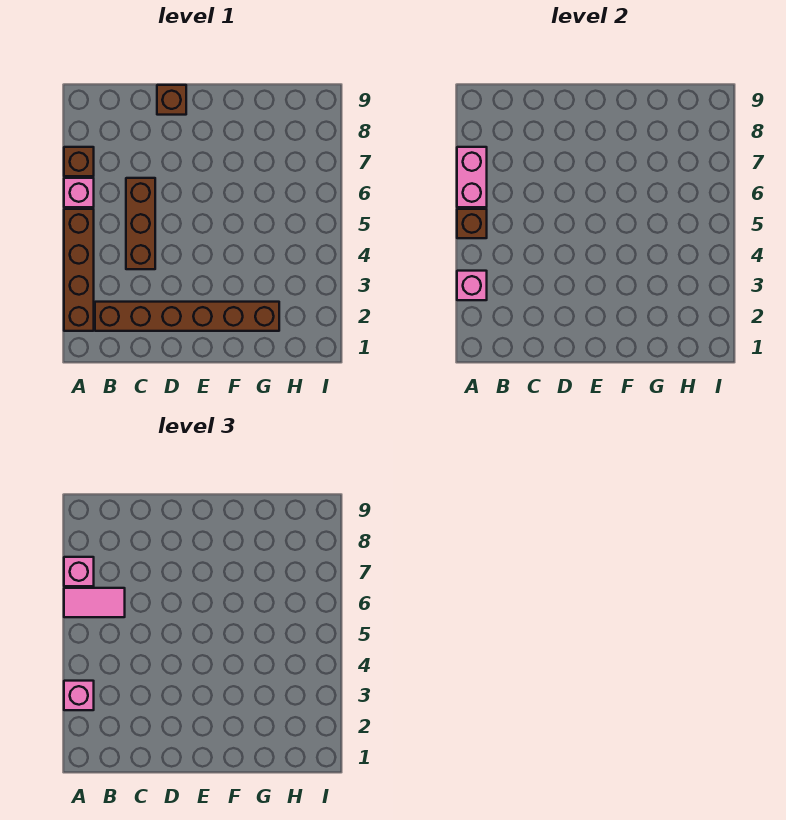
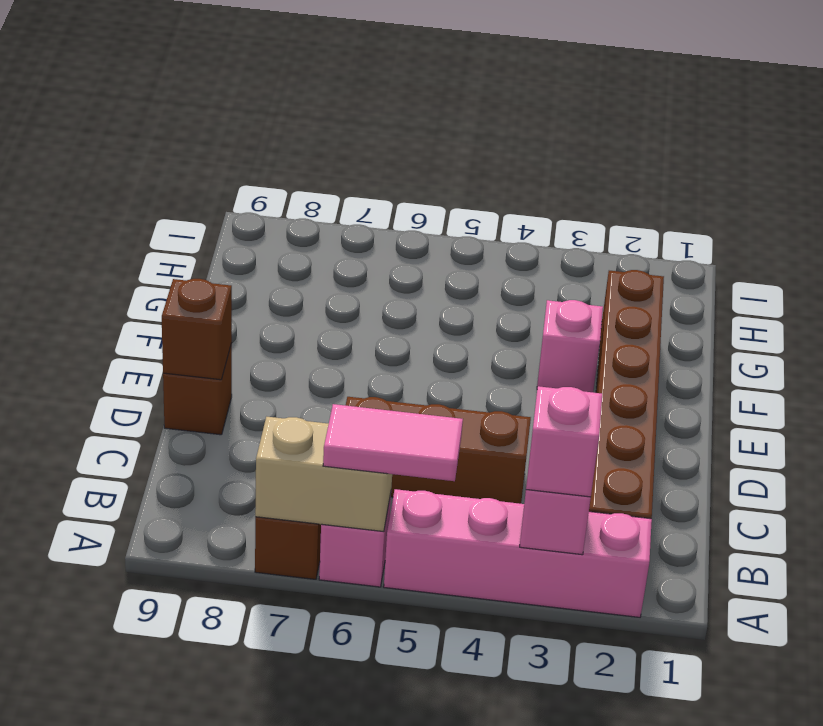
brown brick A2:A5 level 1 -> pink brick A2:A5 level 1
brown brick A5 level 2 -> brown brick D9 level 2
pink brick A6:A7 level 2 -> tan brick A6:A7 level 2
pink tile A6:B6 level 3 -> pink tile A5:A6 level 3
pink brick A7 level 3 -> pink brick F3 level 1

